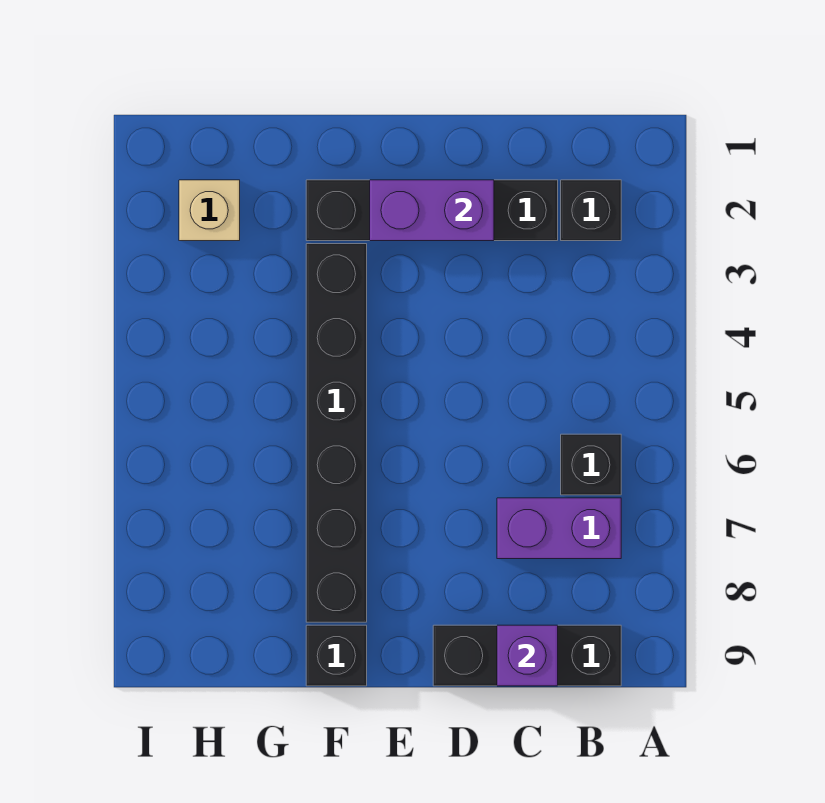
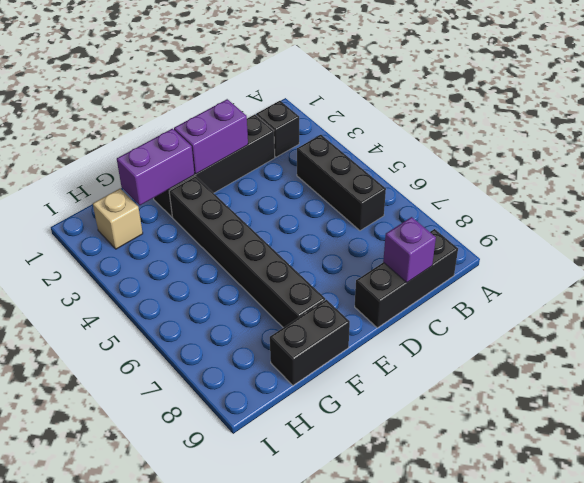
black brick B6 level 1 -> black brick B4:B6 level 1
purple brick B7:C7 level 1 -> purple brick F2:G2 level 2
black brick F9 level 1 -> black brick F9:G9 level 1

